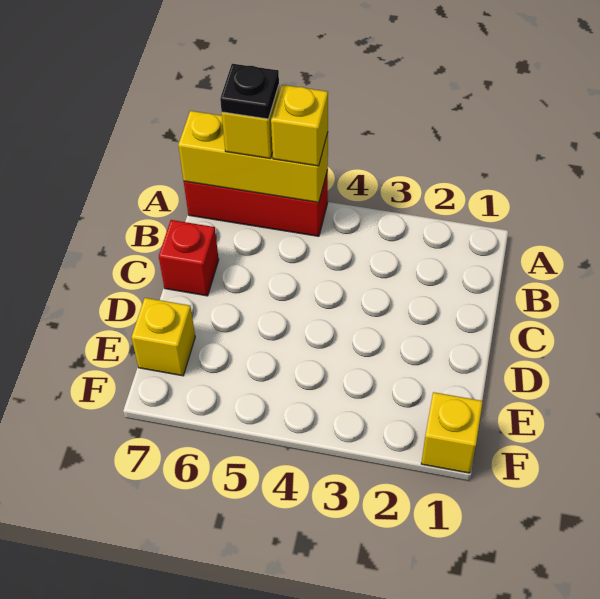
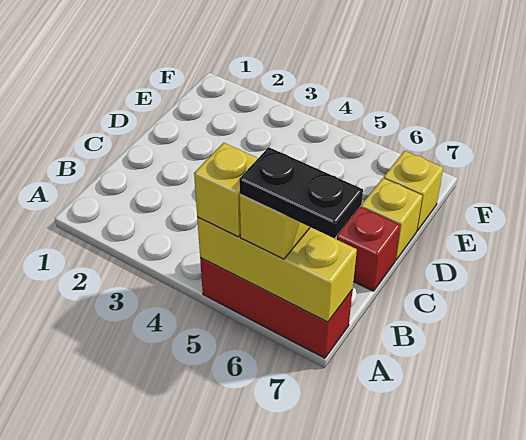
black plate A6 level 4 -> black plate A6:A7 level 4
yellow brick F1 level 1 -> yellow brick D7 level 1

